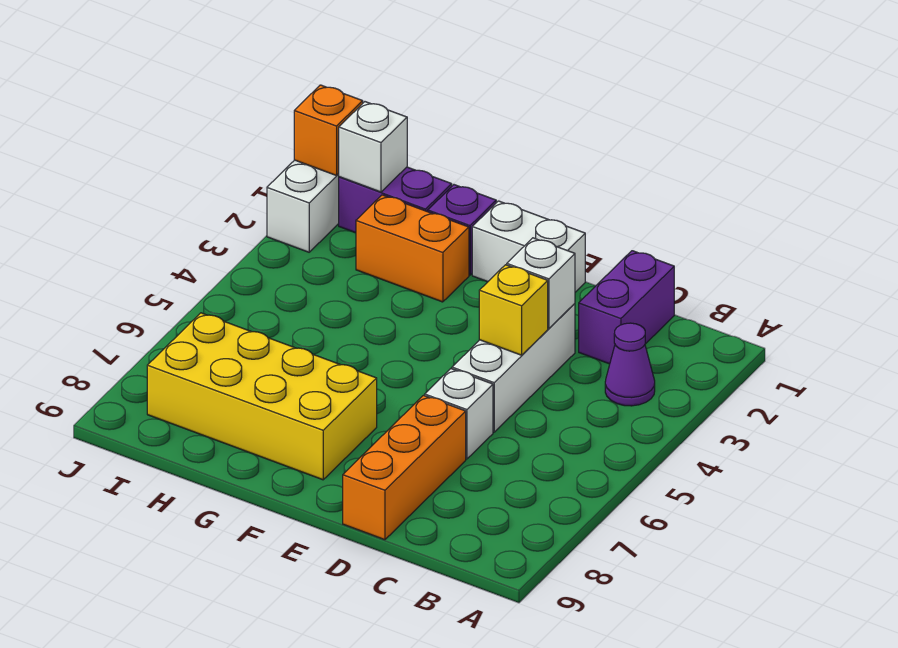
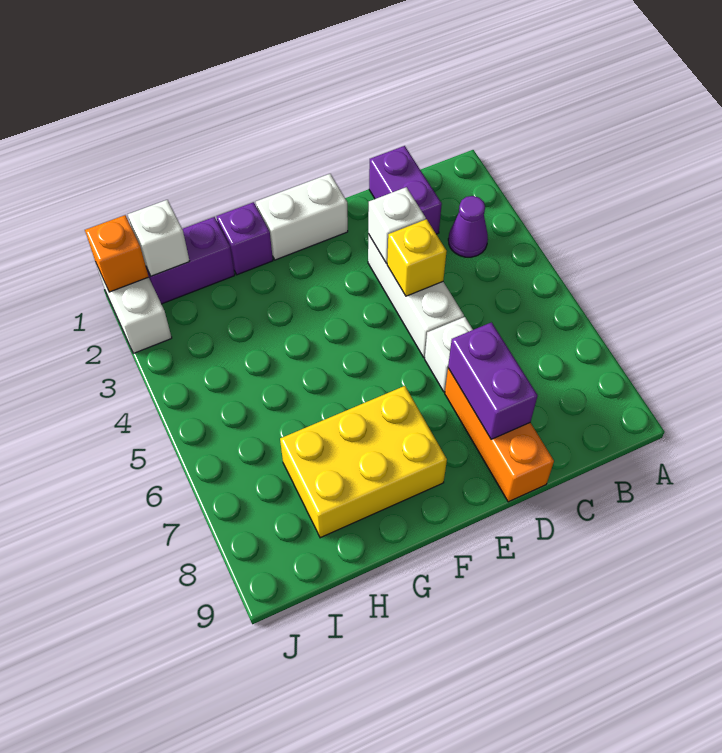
none -> purple brick D7:D8 level 2
yellow brick F7:I8 level 1 -> yellow brick F7:H8 level 1
orange brick G2:H2 level 1 -> none

